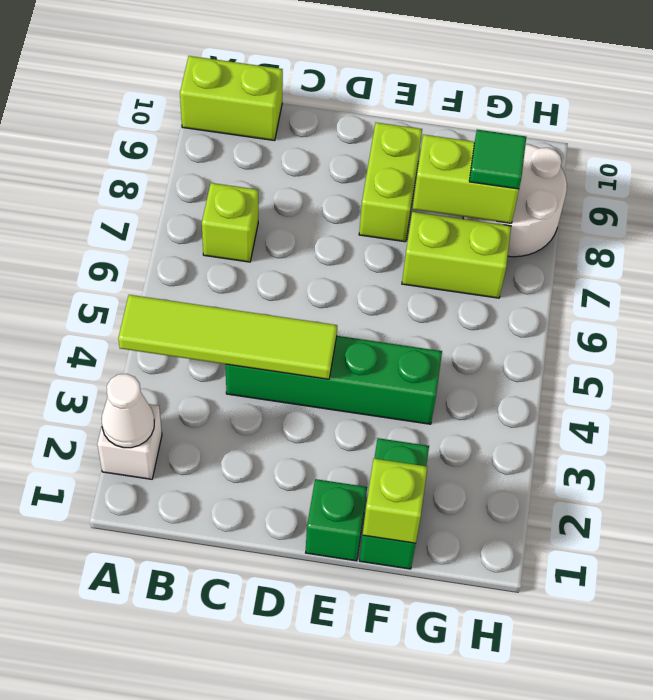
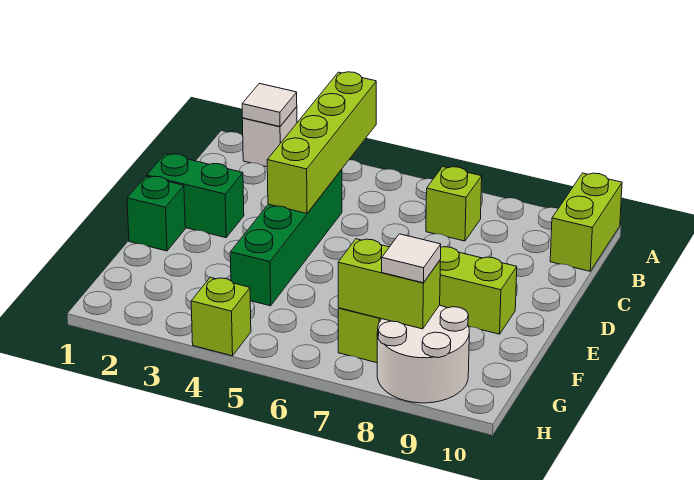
white cone A2 level 2 -> white tile A2 level 2
lime tile A4:D4 level 2 -> lime brick A4:D4 level 2
green brick F1:F2 level 1 -> green brick D1:D2 level 1
lime brick F1 level 2 -> lime brick H4 level 1
lime brick F8:G8 level 2 -> lime brick G7:G8 level 2
green tile G8 level 3 -> white tile G8 level 3

